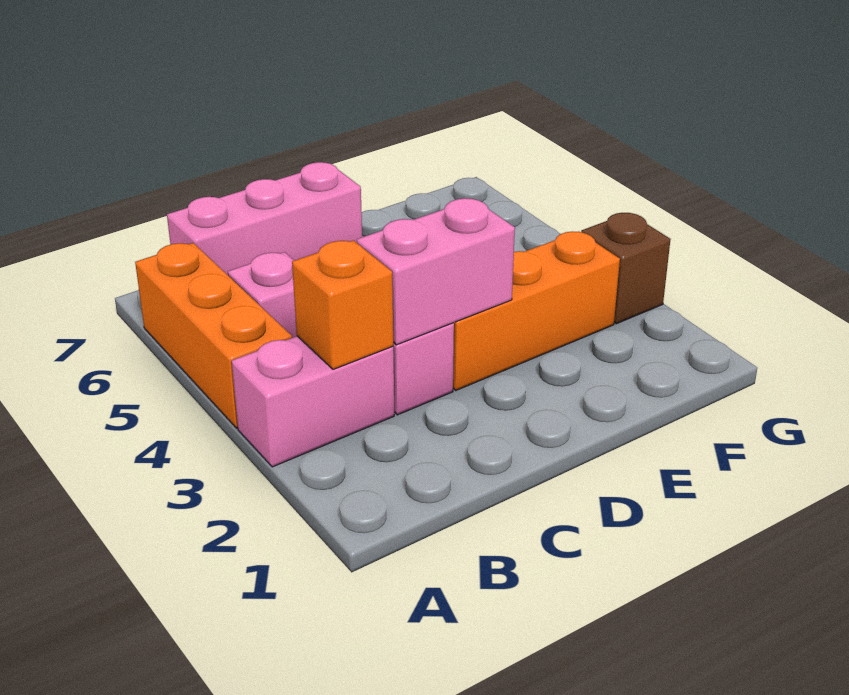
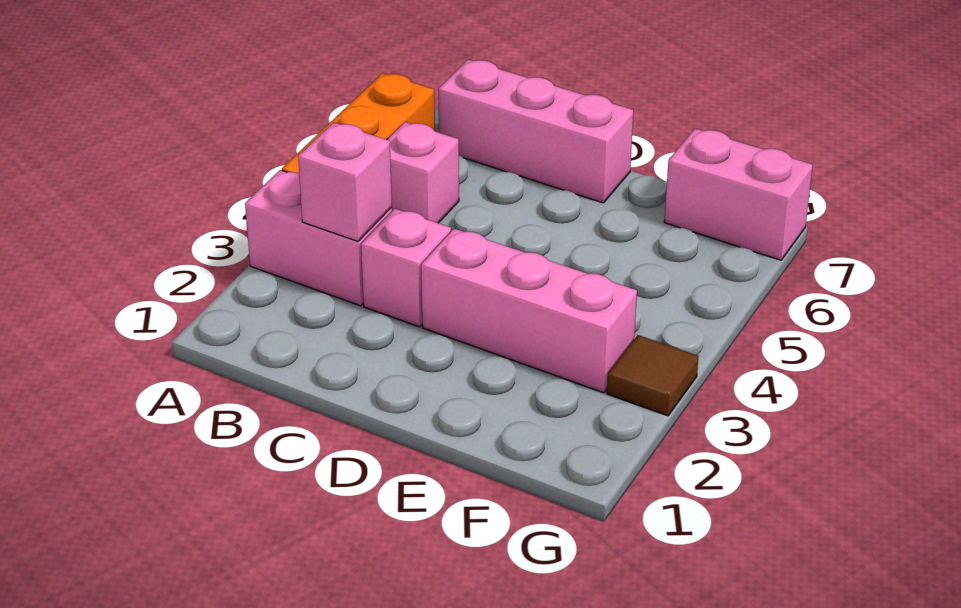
orange brick B3 level 2 -> pink brick B3 level 2
pink brick C3:D3 level 2 -> pink brick F7:G7 level 1
orange brick D3:F3 level 1 -> pink brick D3:F3 level 1
brown brick G3 level 1 -> brown tile G3 level 1

